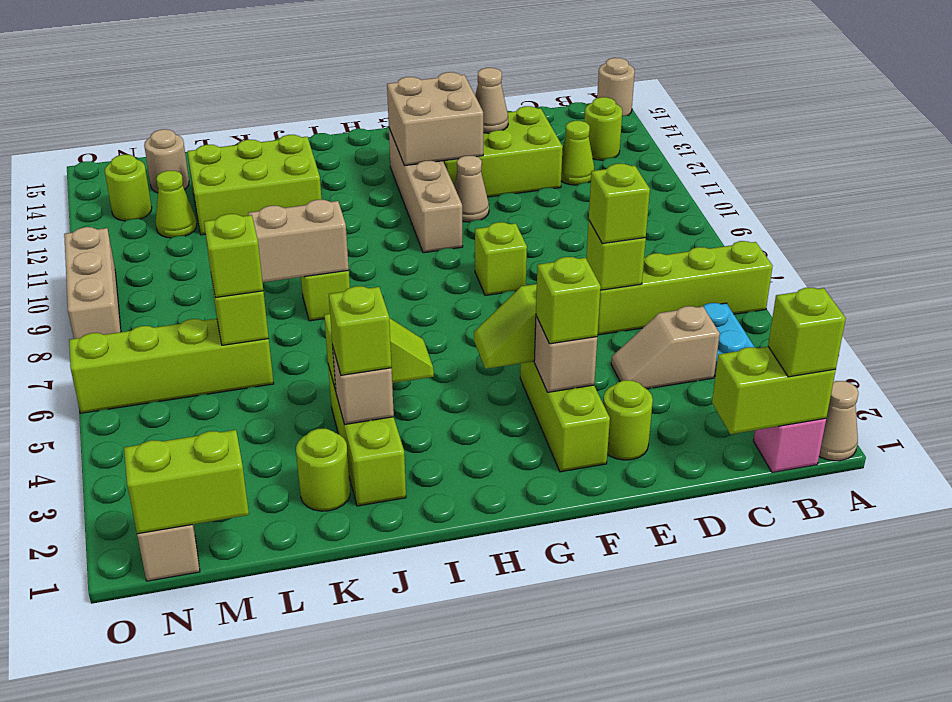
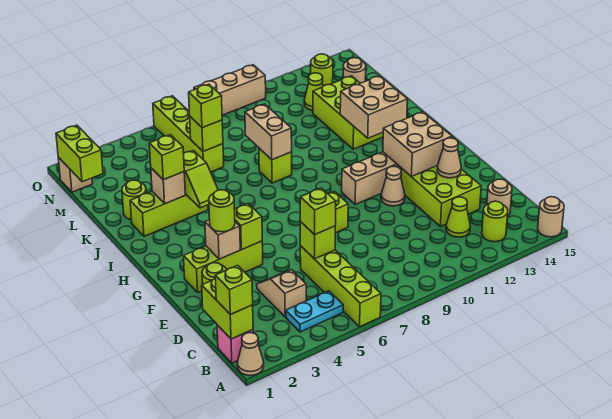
none -> tan round brick C14 level 1
lime brick F3 level 3 -> lime round brick F3 level 3
none -> tan brick I12:J13 level 2

